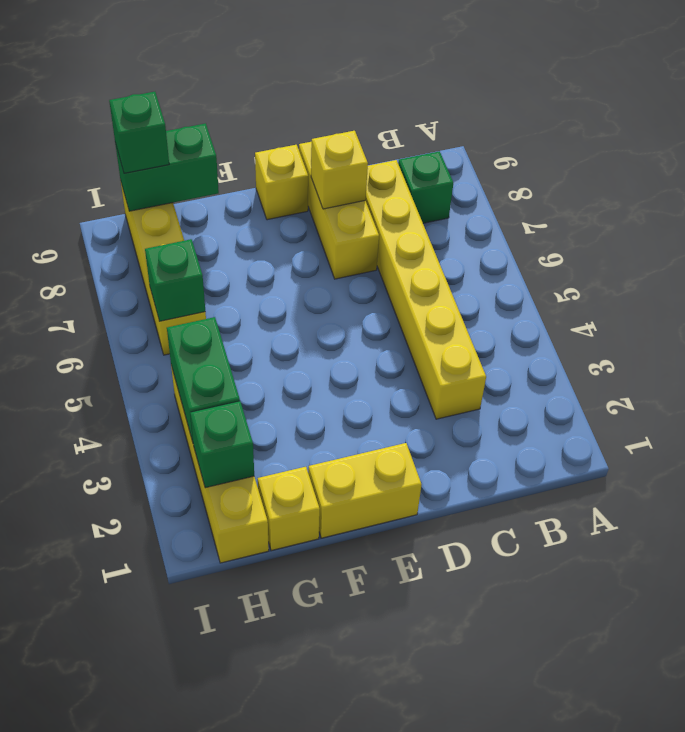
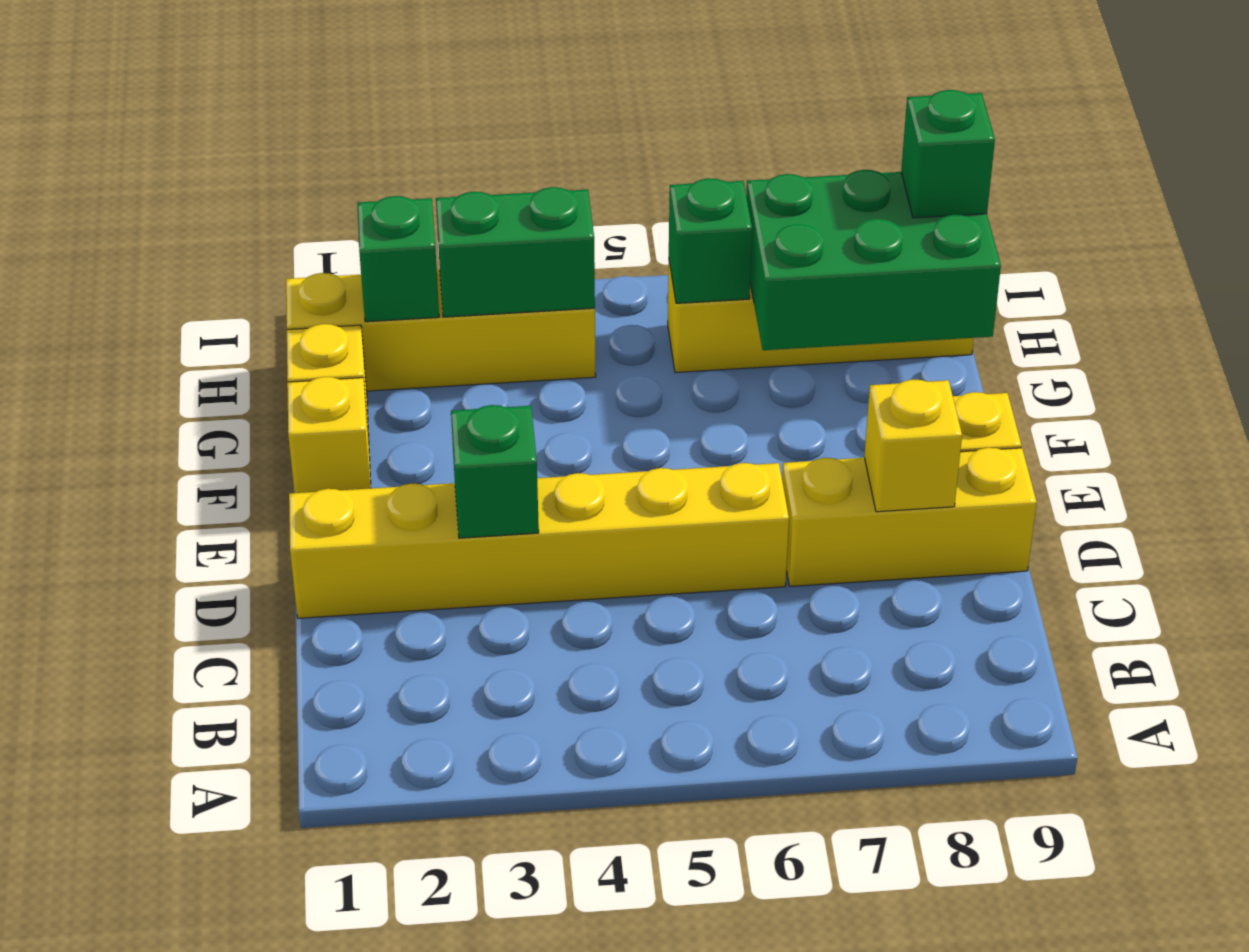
green brick B8 level 1 -> green brick D3 level 2
yellow brick C3:C8 level 1 -> yellow brick D1:D6 level 1
yellow brick E1:F1 level 1 -> yellow brick F1 level 1
green brick G9:H9 level 2 -> green brick G7:H9 level 2

